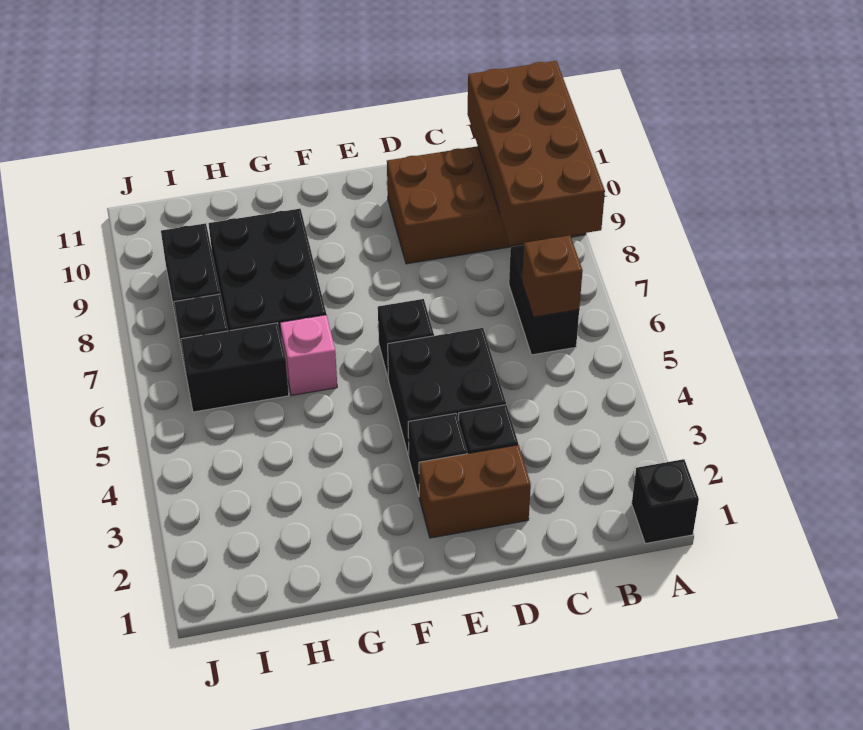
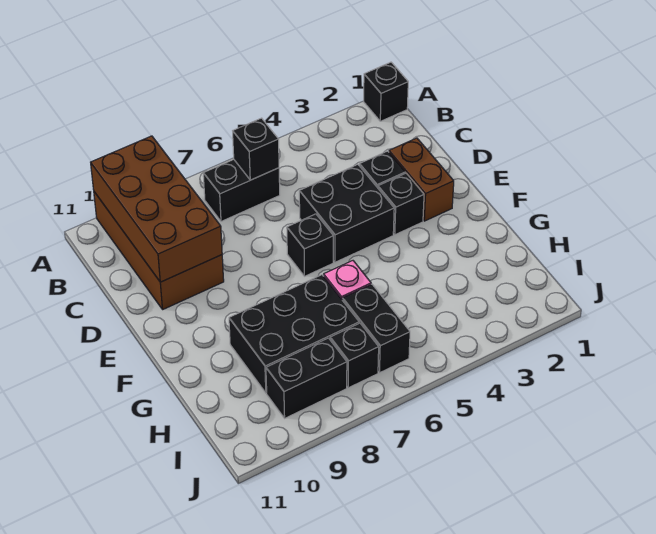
brown brick A8:B11 level 2 -> brown brick A9:D10 level 2
brown brick B6 level 2 -> black brick B6 level 2

